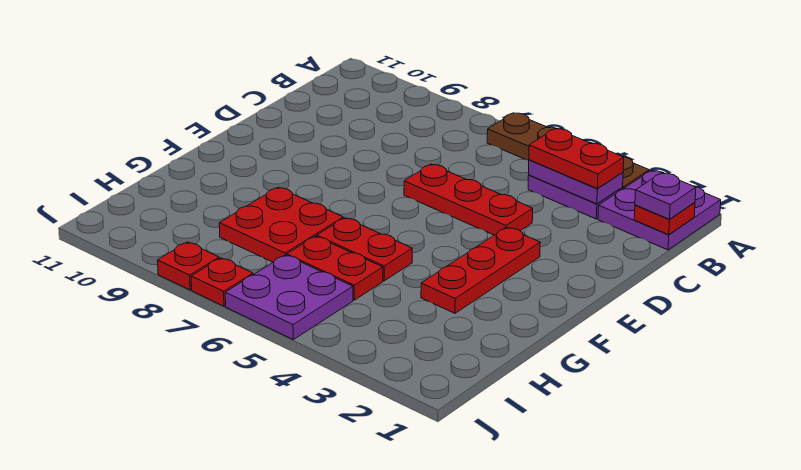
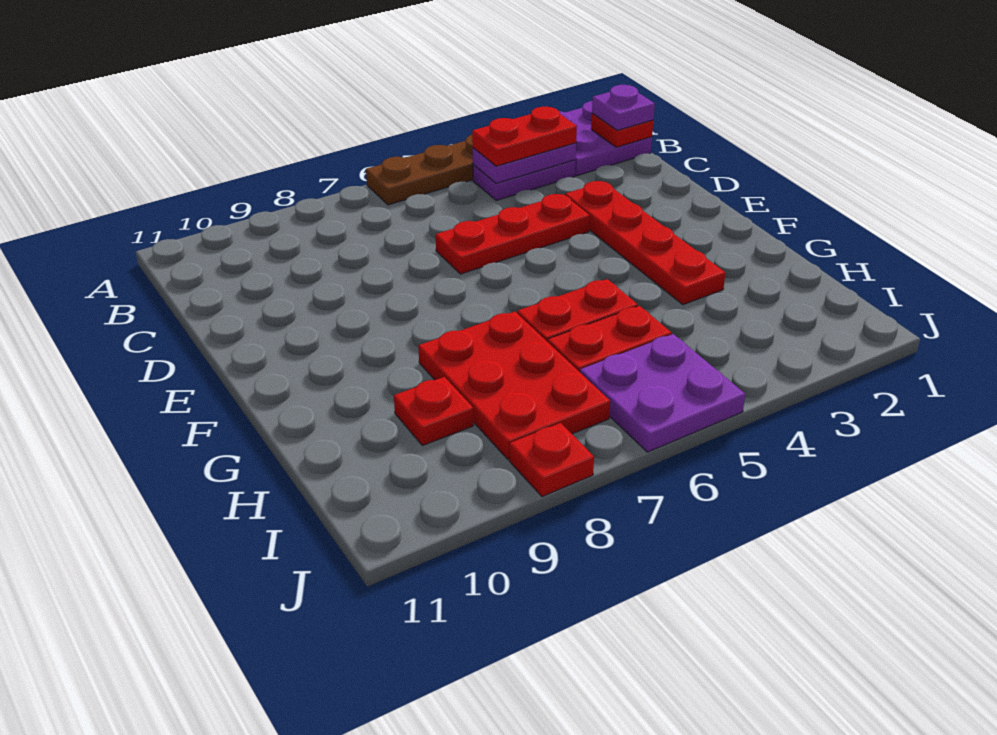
red plate E3:G3 level 1 -> red plate D3:G3 level 1
red plate G7:H8 level 1 -> red plate G7:I8 level 1
red plate J7 level 1 -> red plate H9 level 1

